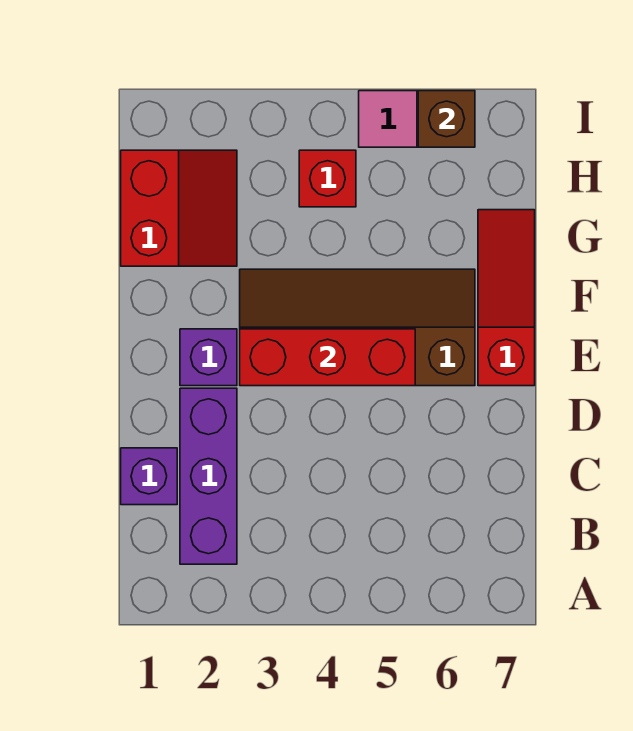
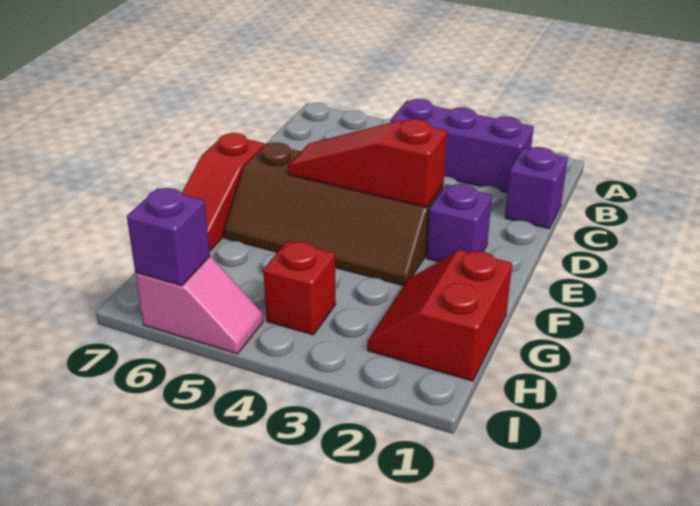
purple brick B2:D2 level 1 -> purple brick B2:B4 level 1
red brick E3:E5 level 2 -> red slope E3:E5 level 2 top 3
brown brick I6 level 2 -> purple brick I6 level 2

